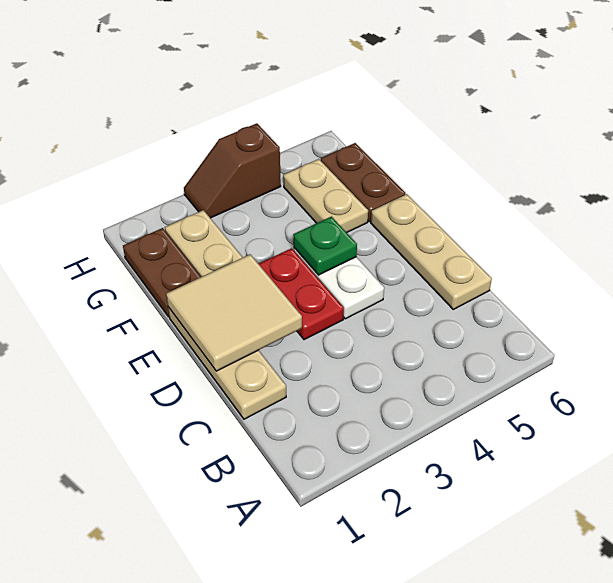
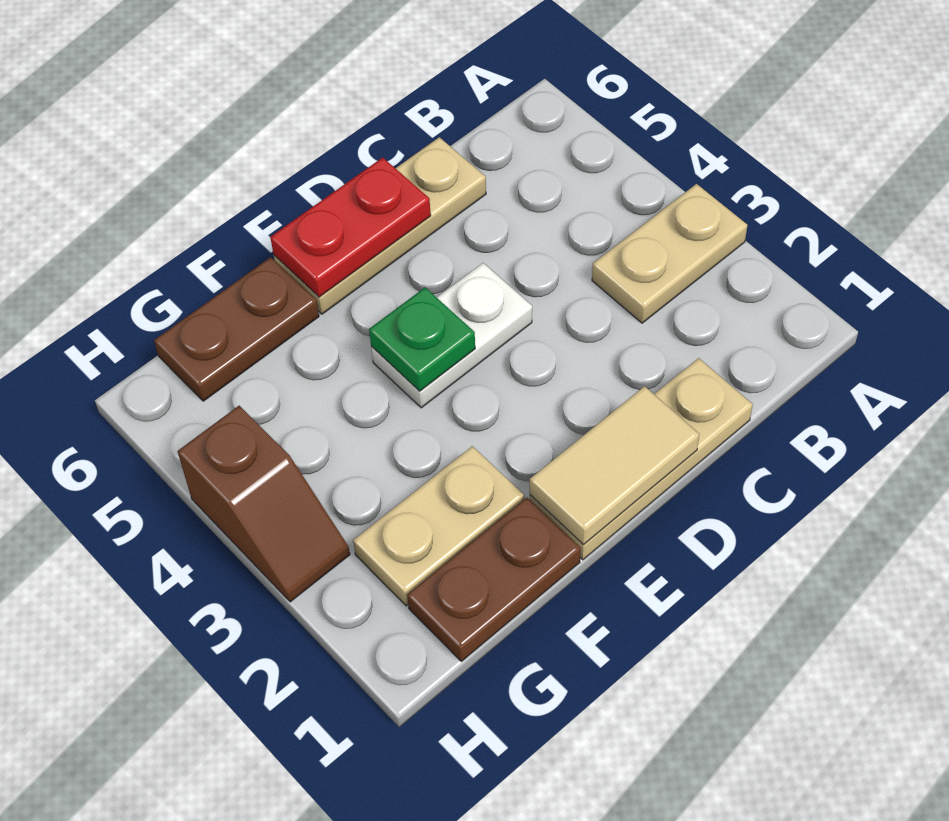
tan tile D1:E2 level 2 -> tan tile D1:E1 level 2
red plate D3:E3 level 1 -> red plate D6:E6 level 2
tan plate F5:G5 level 1 -> tan plate A3:B3 level 1

